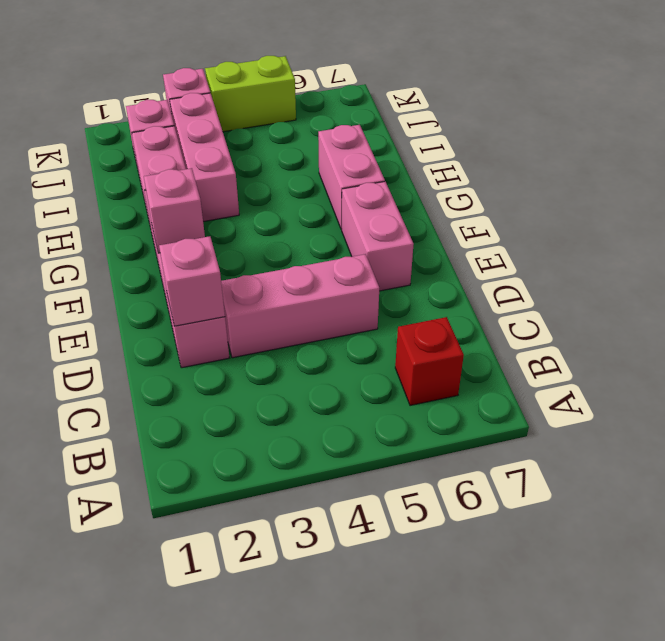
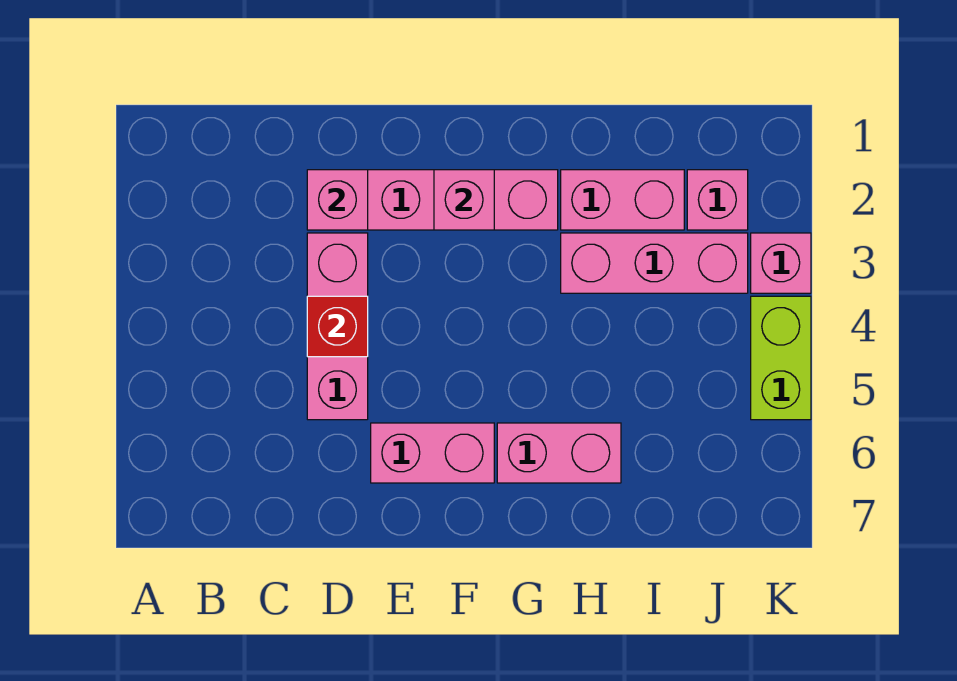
red brick B6 level 1 -> red brick D4 level 2

